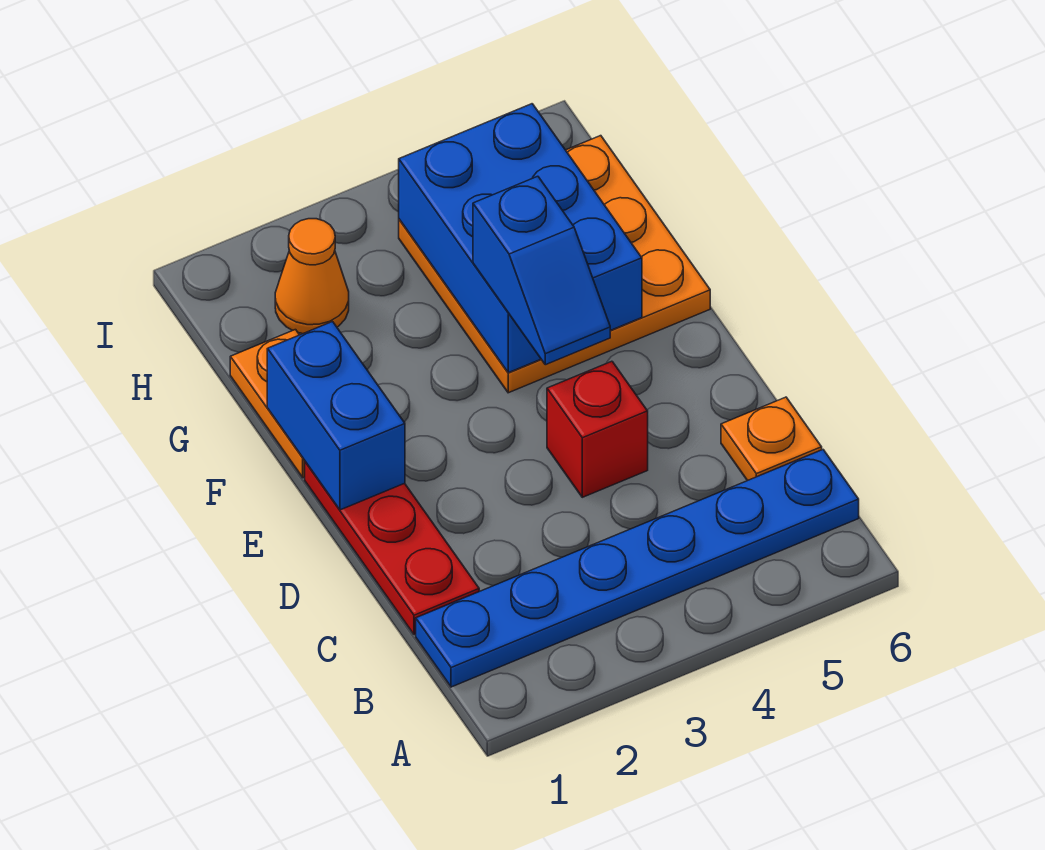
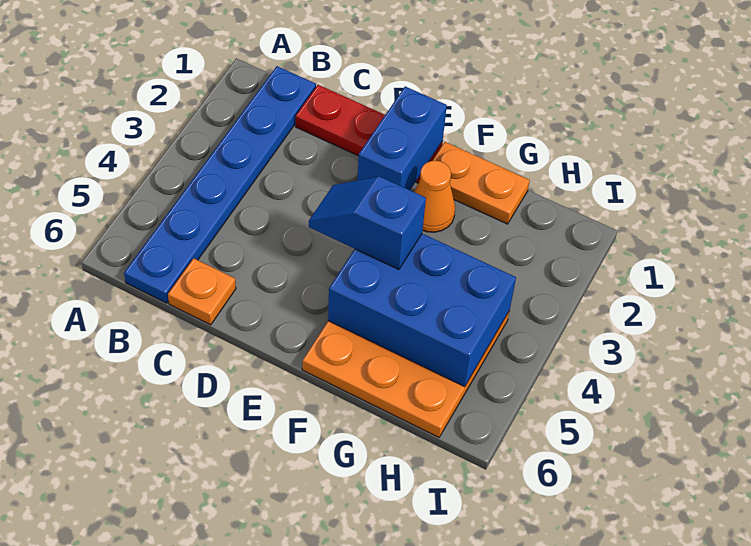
red brick D4 level 1 -> none
blue brick E1:F1 level 2 -> blue brick E1:E2 level 2
orange cone H2 level 1 -> orange cone F2 level 1

